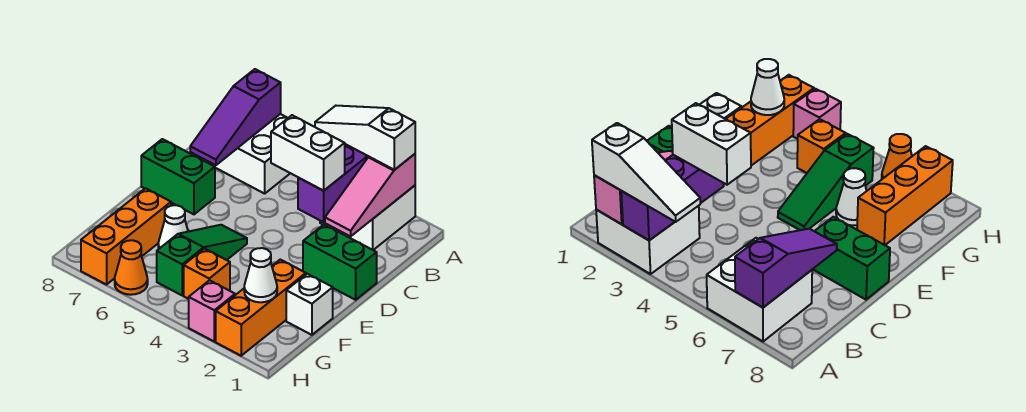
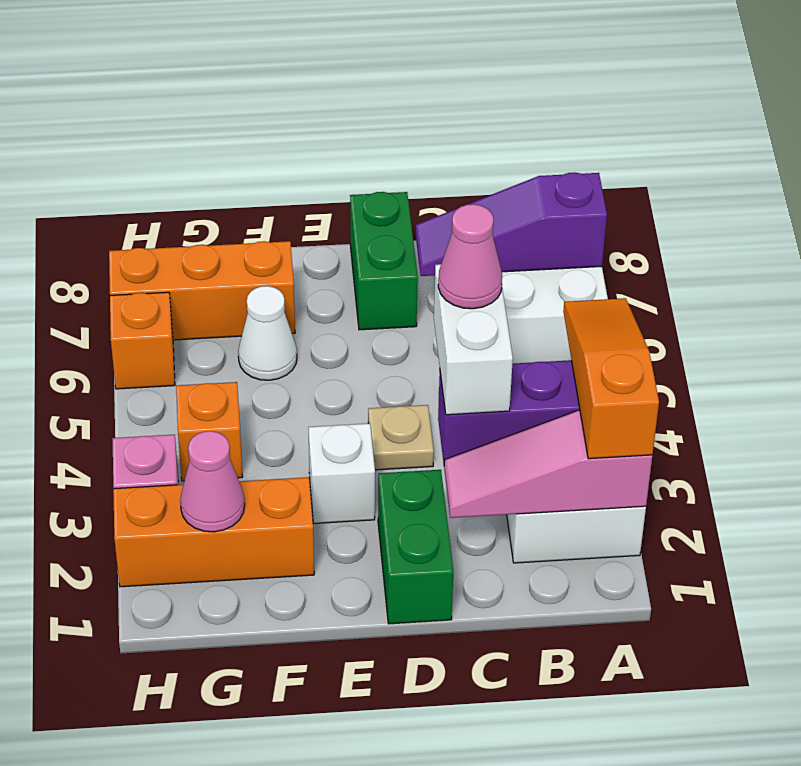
white slope A2:A4 level 3 top 2 -> orange slope A2:A4 level 3 top 2
none -> pink cone C4 level 4
none -> tan plate D4 level 1
green slope E5:G5 level 1 top G -> none
white brick F1 level 1 -> white brick E3 level 1
white cone G2 level 2 -> pink cone G2 level 2
orange cone H6 level 1 -> orange brick H6 level 1

